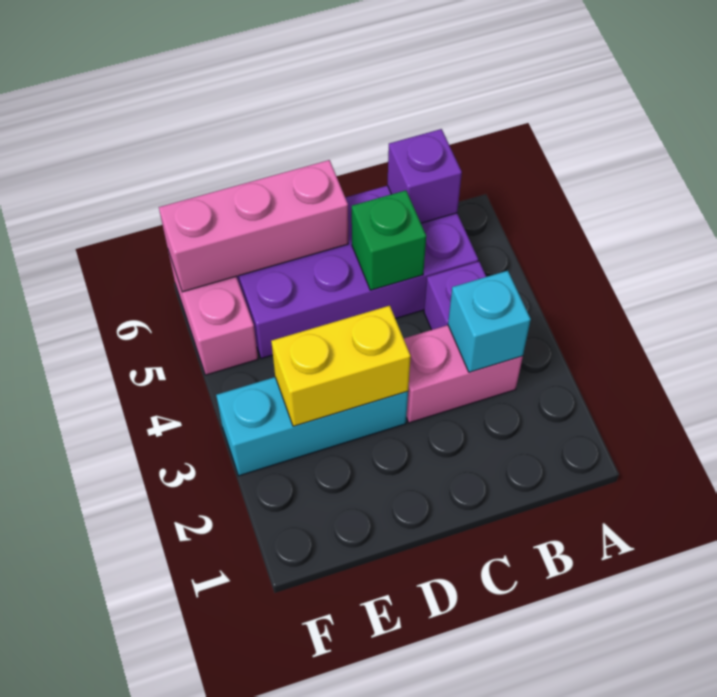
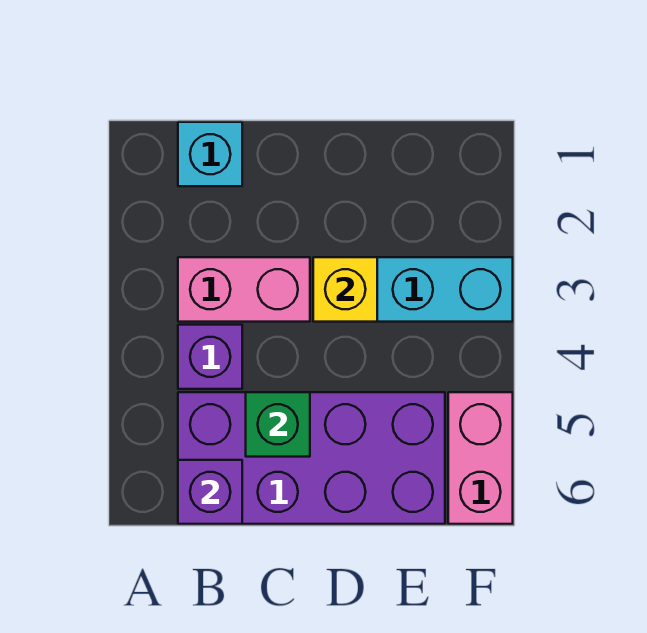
cyan brick B3 level 2 -> cyan brick B1 level 1
yellow brick D3:E3 level 2 -> yellow brick D3 level 2
pink brick D6:F6 level 2 -> none

